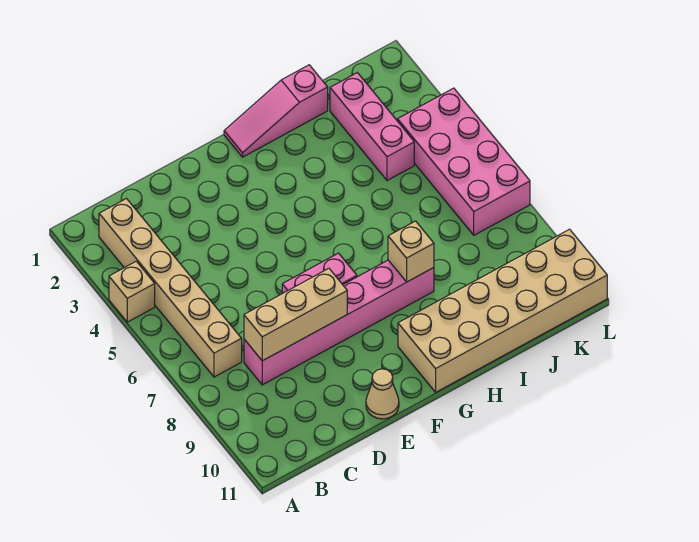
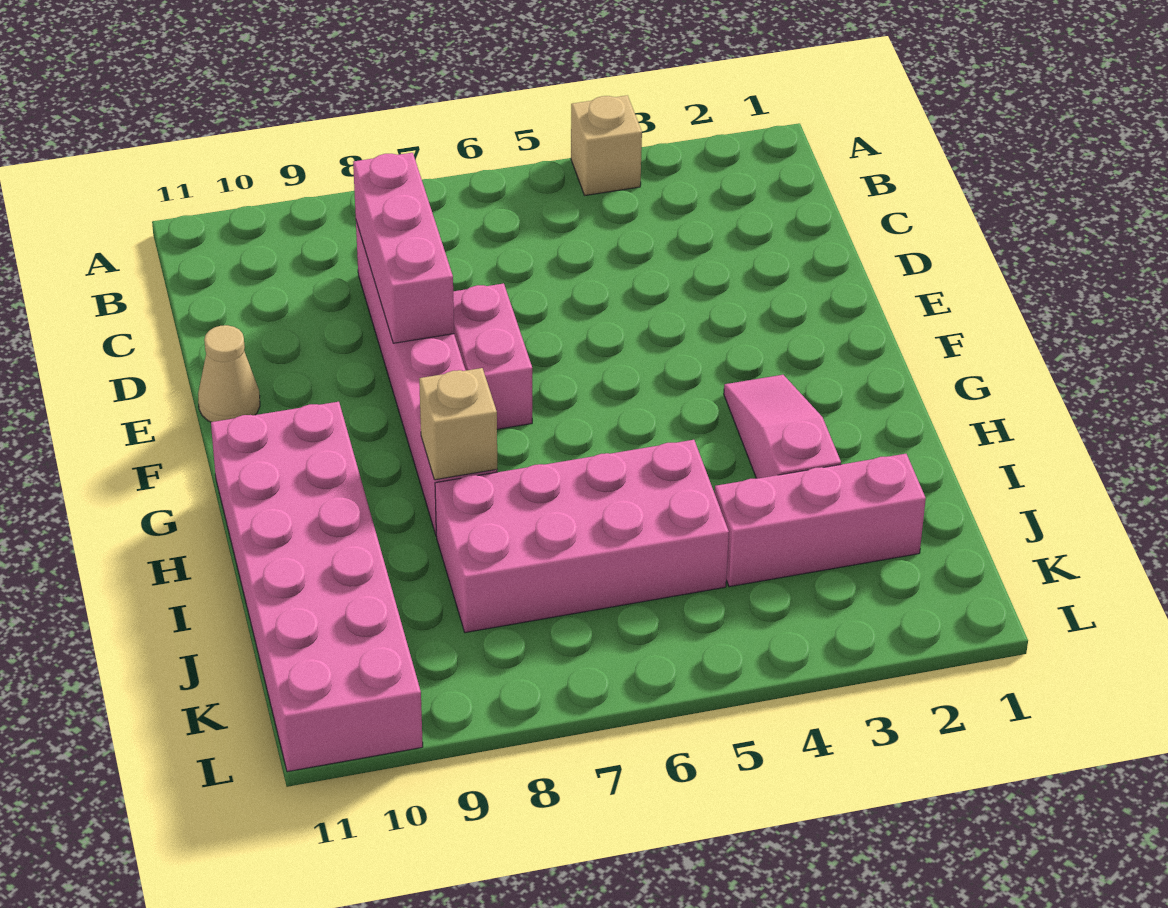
tan brick B2:B7 level 1 -> none
tan brick C8:E8 level 2 -> pink brick C8:E8 level 2
pink slope G1:I1 level 1 top I -> pink slope G3:I3 level 1 top I
tan brick G10:L11 level 1 -> pink brick G10:L11 level 1
pink brick K4:L7 level 1 -> pink brick I5:J8 level 1

